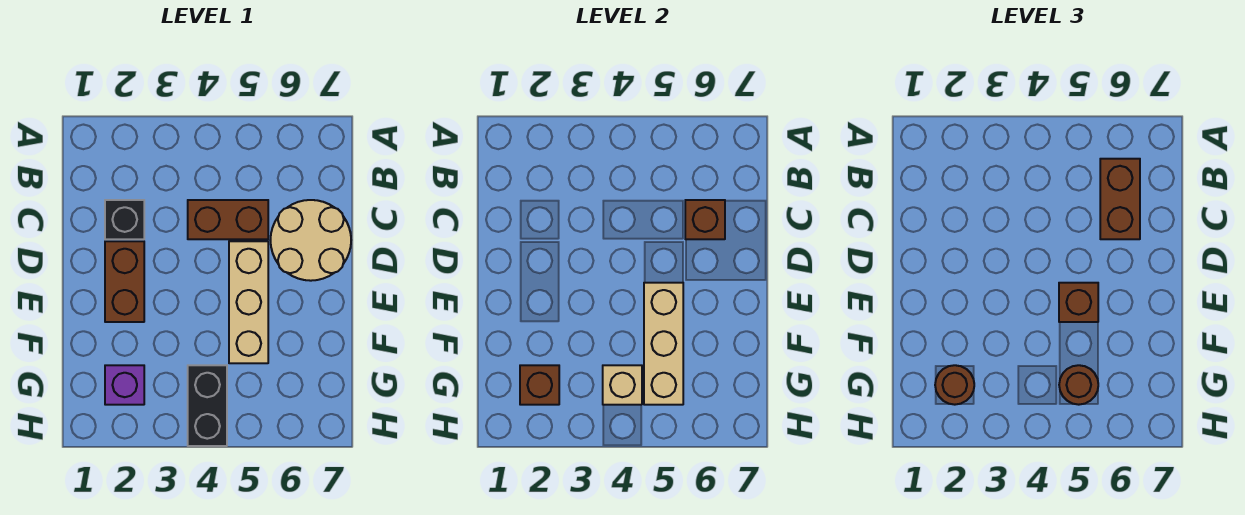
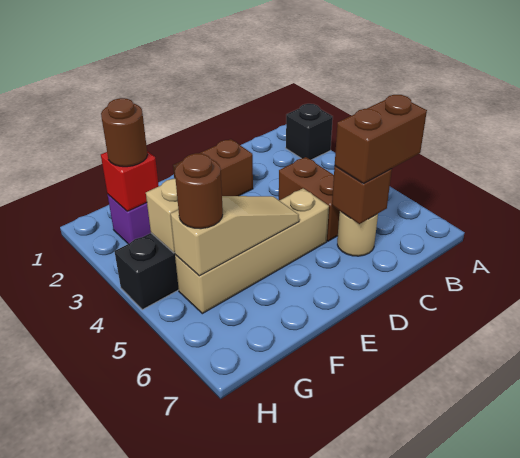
black brick C2 level 1 -> black brick A2 level 1
tan round brick C6:D7 level 1 -> tan round brick C6 level 1
tan brick D5:F5 level 1 -> tan brick D5:G5 level 1
tan brick E5:G5 level 2 -> tan slope E5:G5 level 2 top G
brown brick E5 level 3 -> none
brown brick G2 level 2 -> red brick G2 level 2

